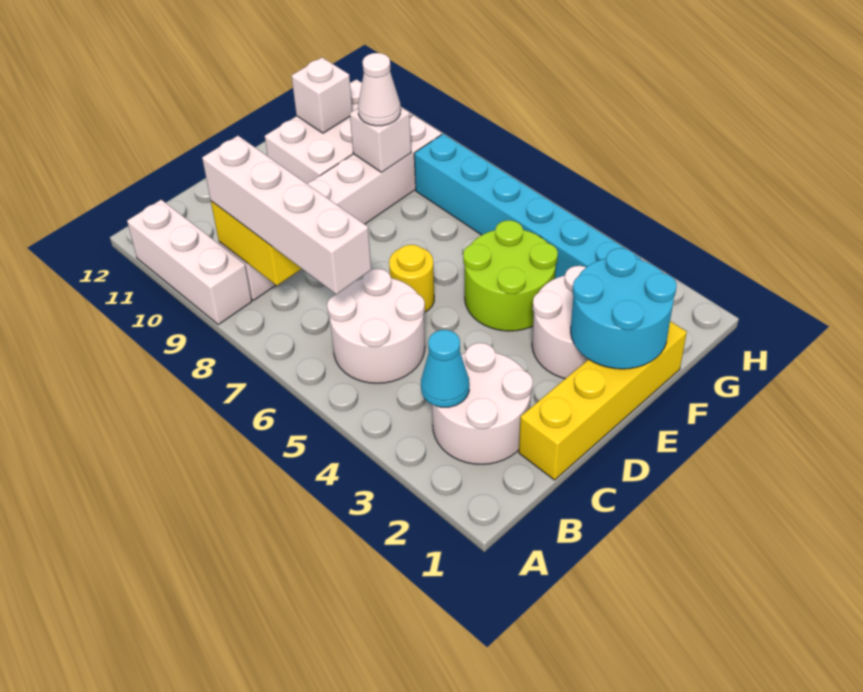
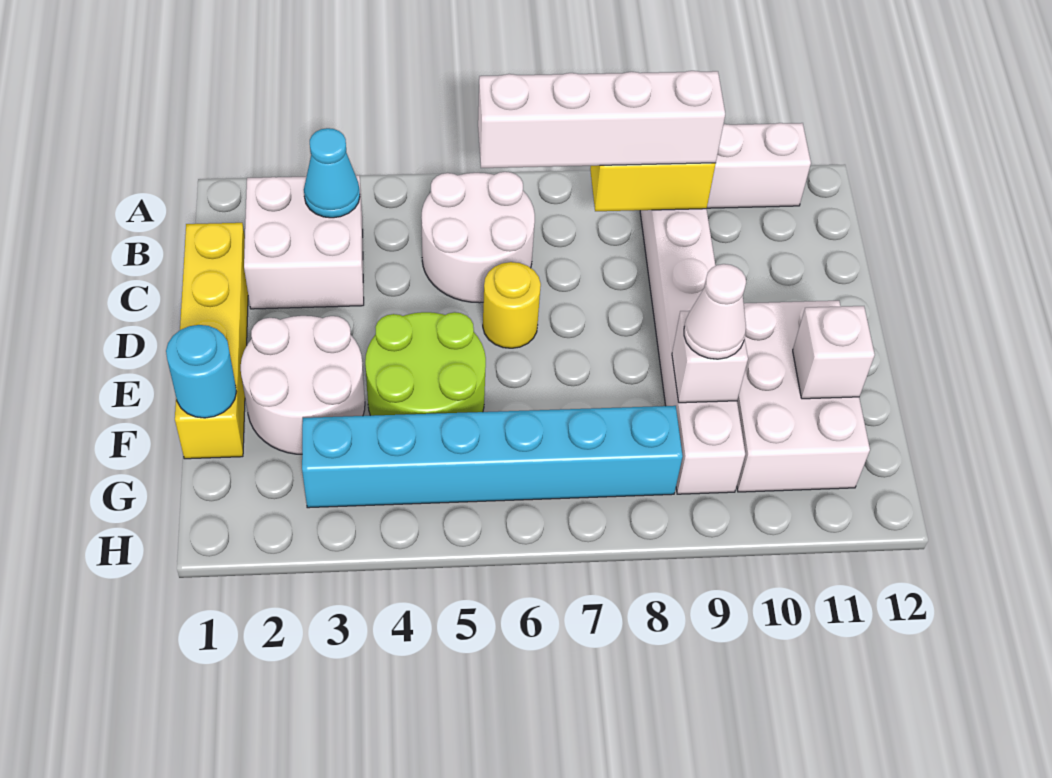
white round brick B2:C3 level 1 -> white brick B2:C3 level 1
cyan round brick E1:F2 level 2 -> cyan round brick F1 level 2

